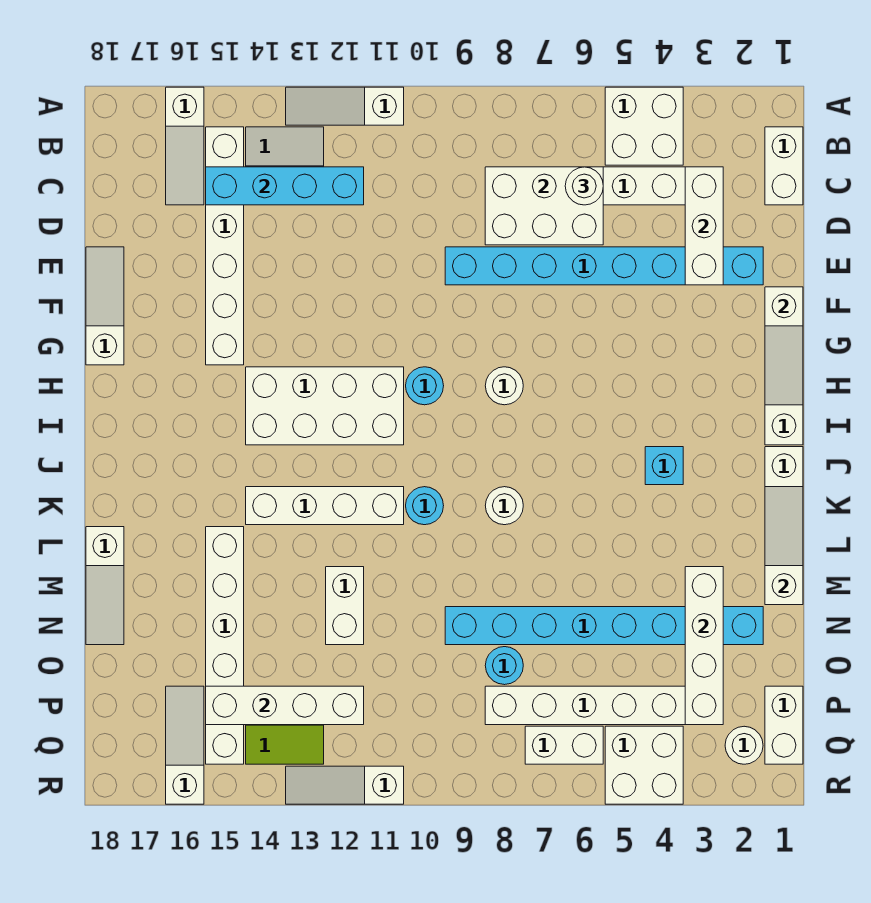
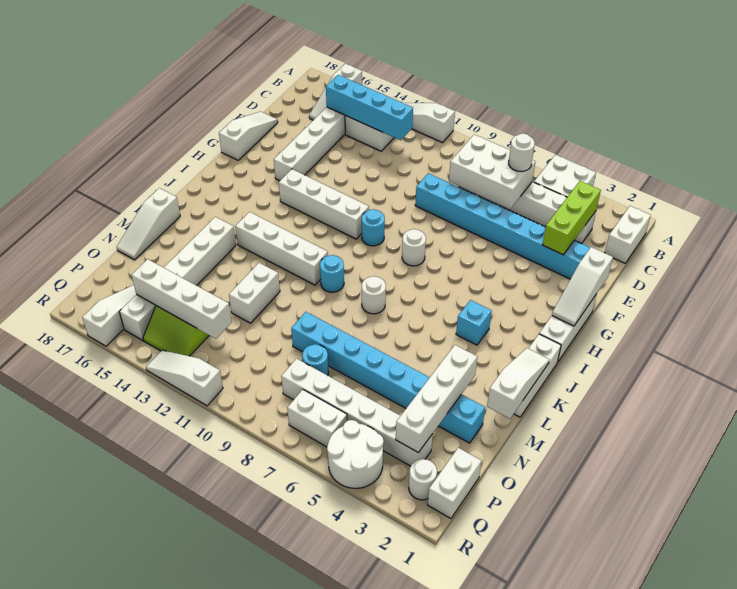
white brick C3:E3 level 2 -> lime brick C3:E3 level 2
white brick H11:I14 level 1 -> white brick H11:H14 level 1
white brick Q4:R5 level 1 -> white round brick Q4:R5 level 1

